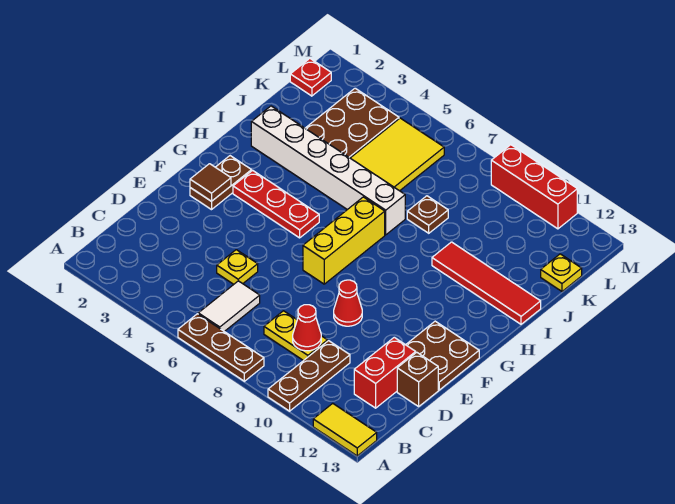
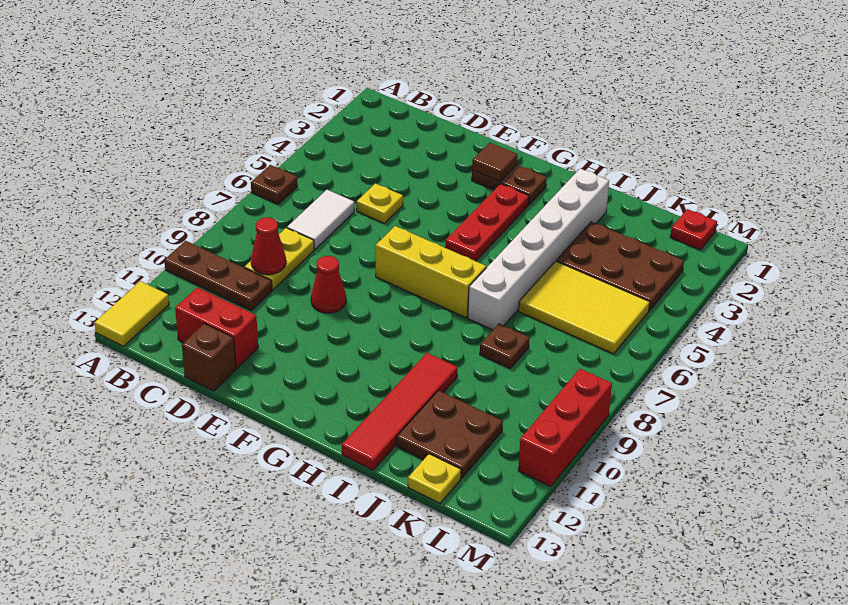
brown plate A6:A8 level 1 -> brown plate A6 level 1
white tile B6:C6 level 1 -> white tile C6:C7 level 1
brown plate E12:F13 level 1 -> brown plate J11:K12 level 1

